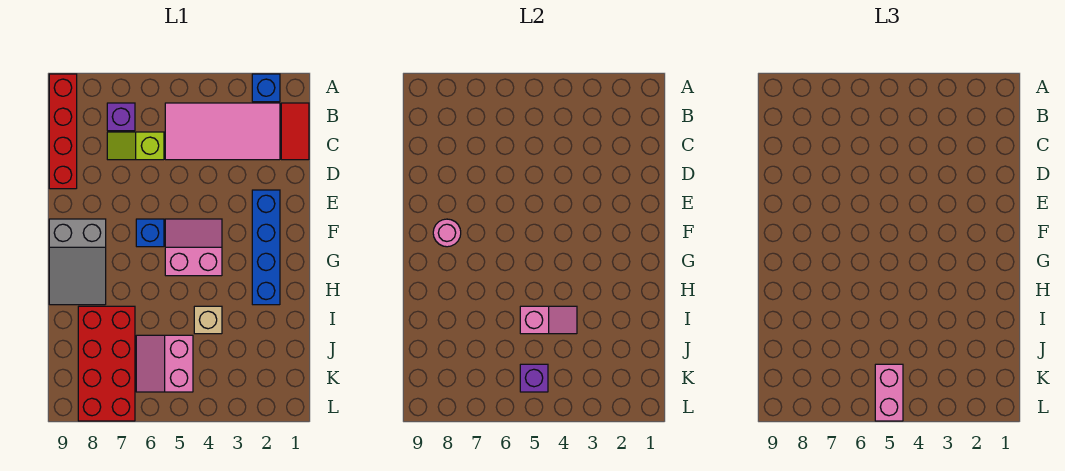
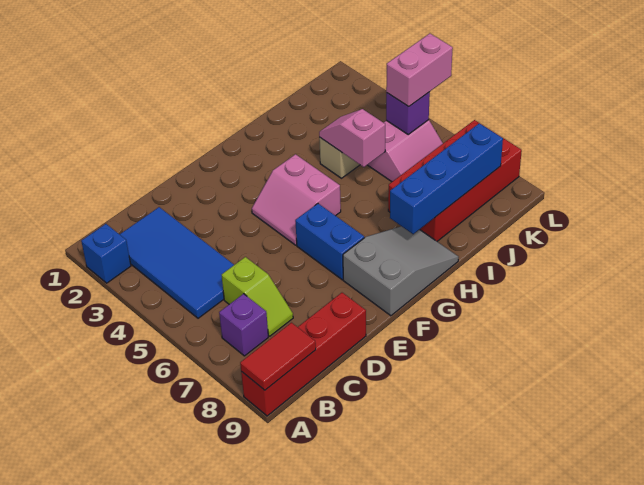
red tile B1:C1 level 1 -> red tile A9:B9 level 2
pink tile B2:C5 level 1 -> blue tile B2:C5 level 1
blue brick E2:H2 level 1 -> blue brick H8:K8 level 2
blue brick F6 level 1 -> blue brick F6:F7 level 1
pink round brick F8 level 2 -> none

